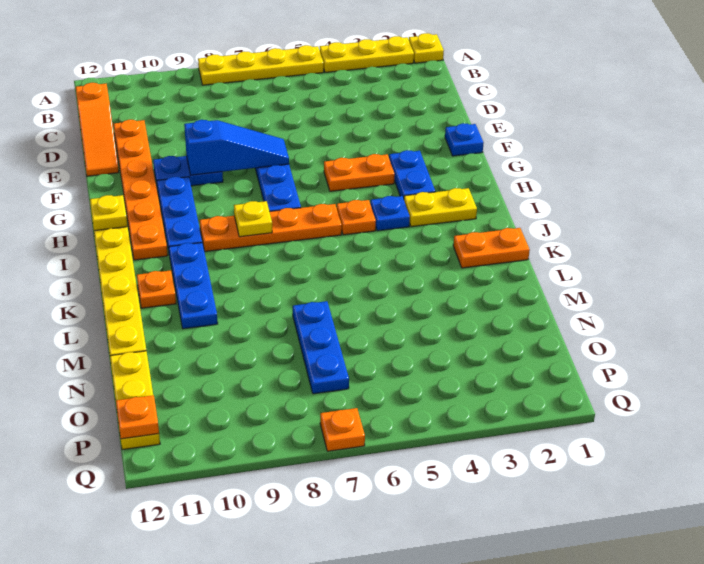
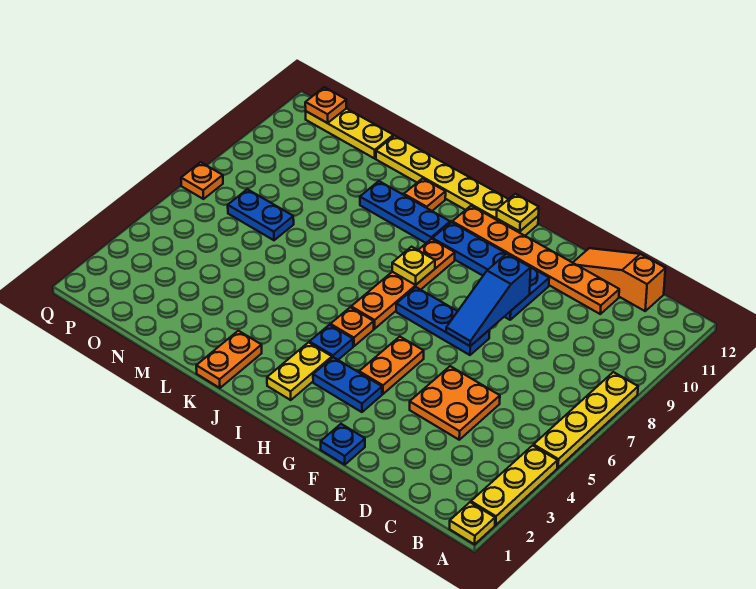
none -> orange plate D4:E5 level 1
blue plate M7:O7 level 1 -> blue plate N7:O7 level 1

